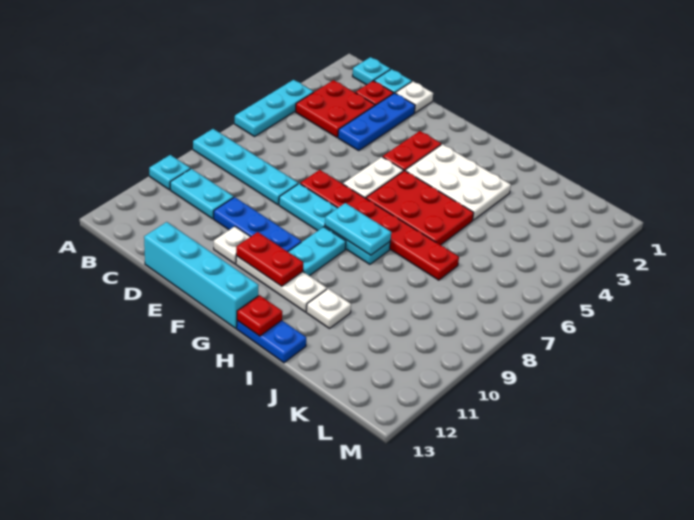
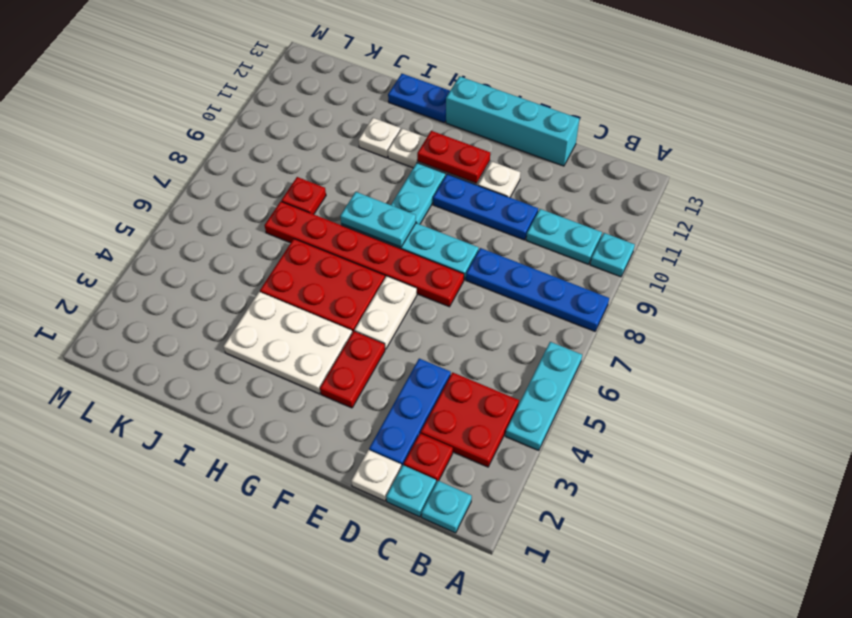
cyan plate A8:D8 level 1 -> blue plate A8:D8 level 1
red plate H13 level 2 -> red plate J8 level 1

